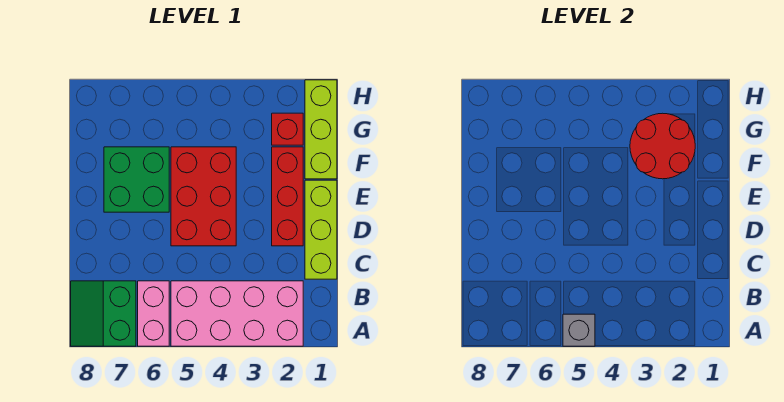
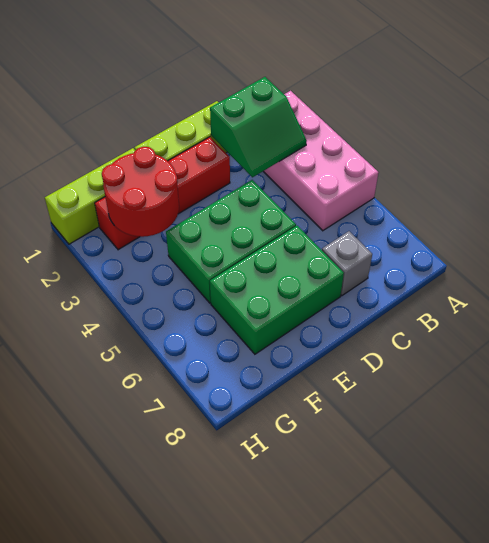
grey brick A5 level 2 -> grey brick C7 level 1
pink brick A6:B6 level 1 -> none
green slope A7:B8 level 1 top 7 -> green slope B2:C3 level 2 top 2
red brick D4:F5 level 1 -> green brick D4:F5 level 1
green brick E6:F7 level 1 -> green brick D6:F7 level 1

